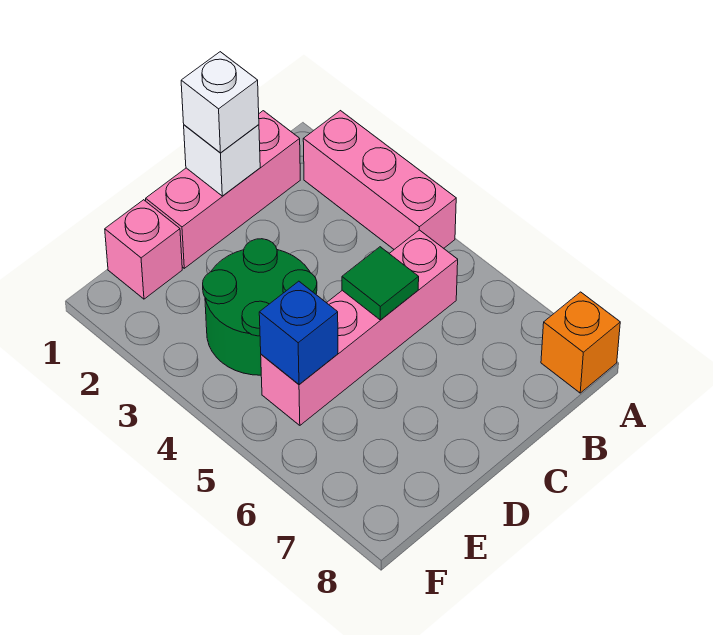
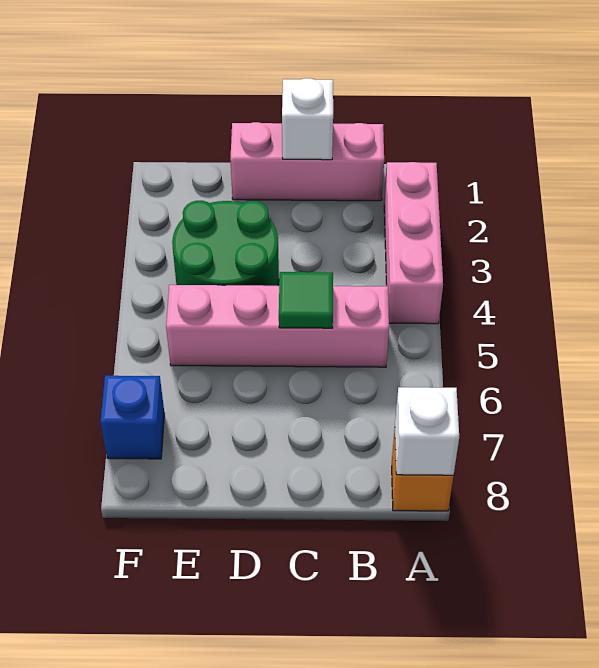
white brick C1 level 3 -> white brick A8 level 2
pink brick E1 level 1 -> none
blue brick E5 level 2 -> blue brick F7 level 1

